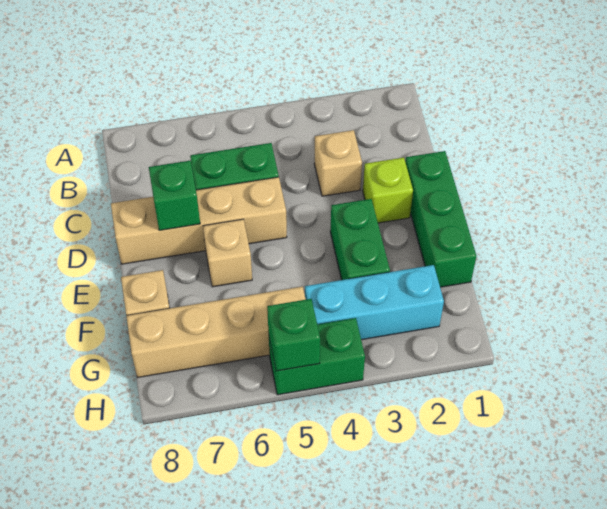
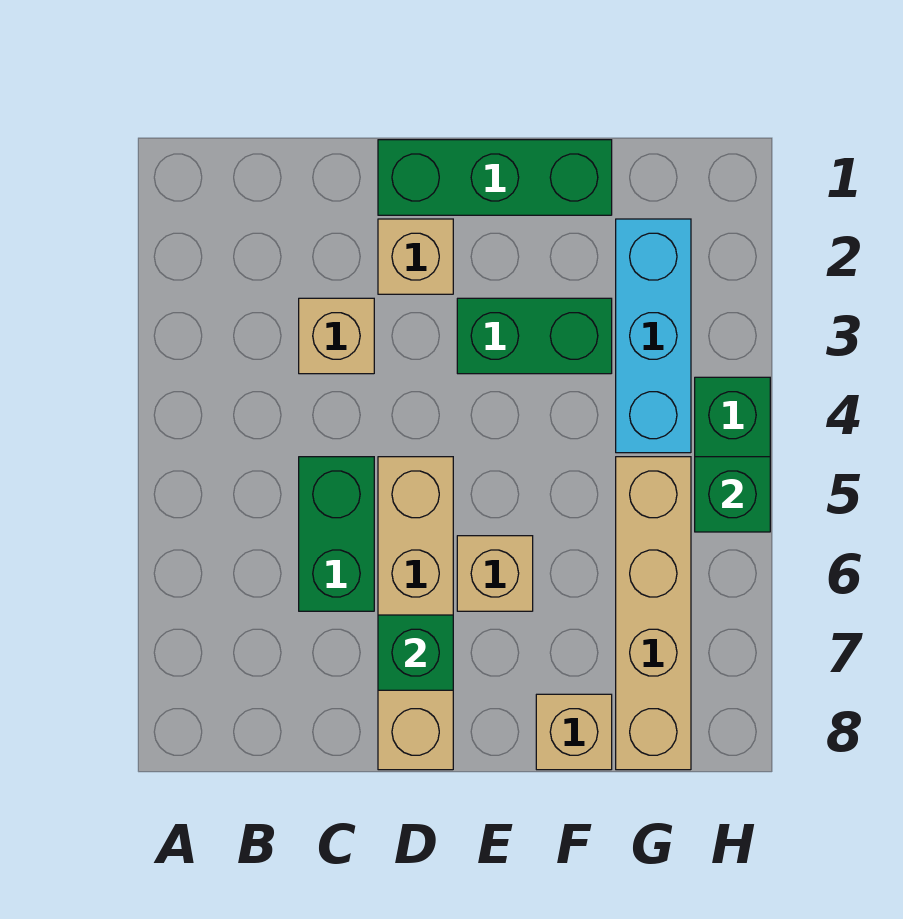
lime brick D2 level 1 -> tan brick D2 level 1

